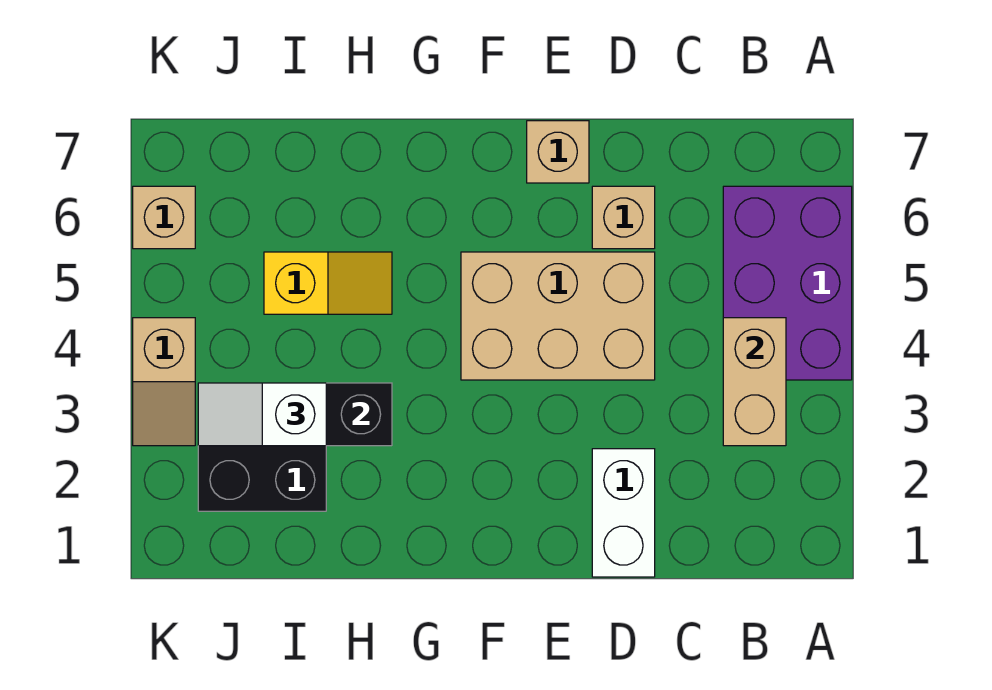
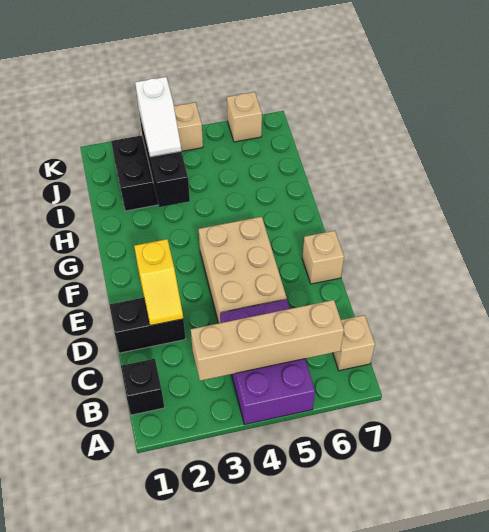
purple brick A4:B6 level 1 -> purple brick A4:C5 level 1
none -> black brick B1 level 1
tan brick B3:B4 level 2 -> tan brick B3:B6 level 2
white brick D1:D2 level 1 -> black brick D1:D2 level 1
tan brick D6 level 1 -> tan brick B7 level 1
yellow slope H5:I5 level 1 top I -> yellow slope D2:E2 level 2 top E
white slope I3:J3 level 3 top I -> white slope I3:J3 level 3 top J

